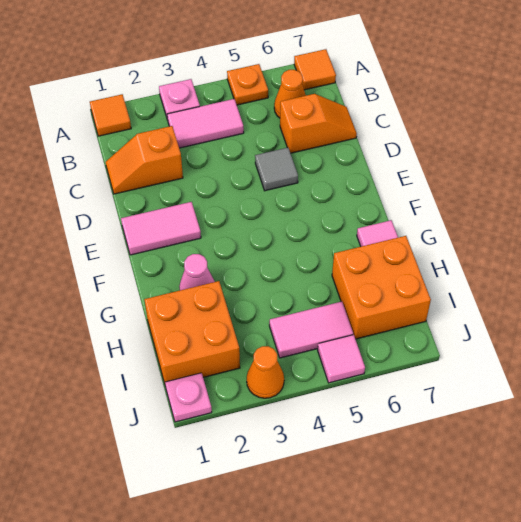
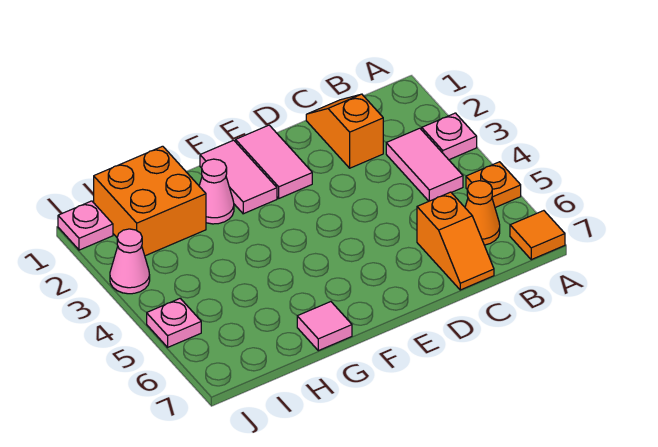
orange tile A1 level 1 -> none
grey tile D5 level 1 -> none
orange brick H6:I7 level 1 -> none
pink tile I4:I5 level 1 -> pink tile F1:F2 level 1
orange cone J3 level 1 -> pink cone J3 level 1
pink tile J5 level 1 -> pink plate J5 level 1

